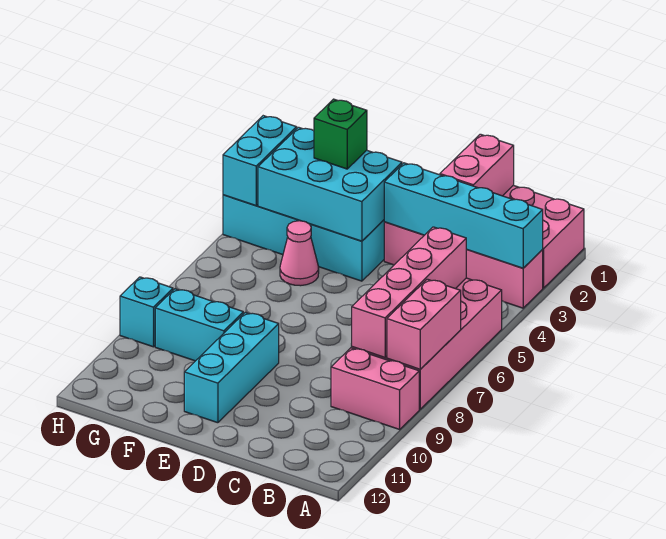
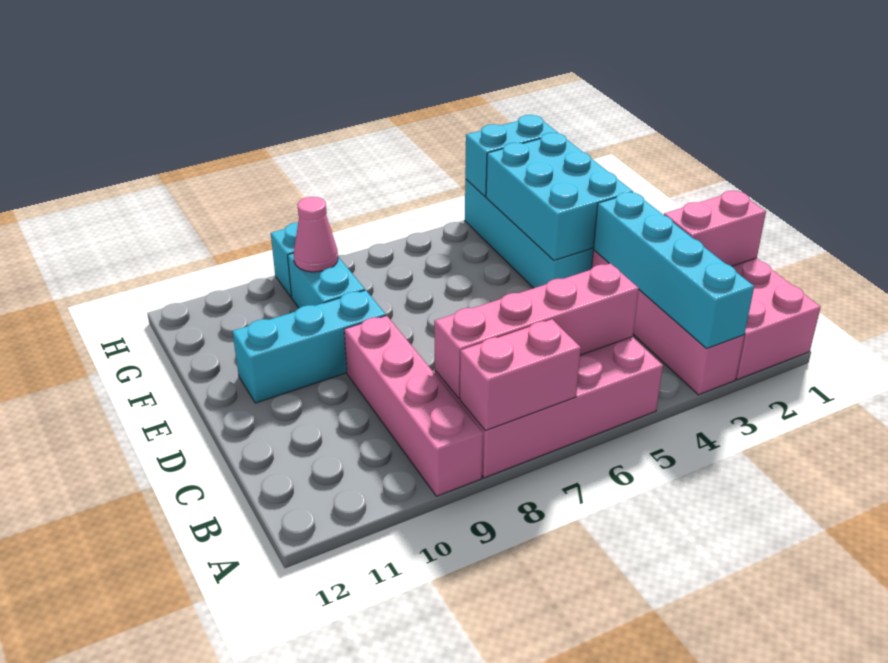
pink brick A9:B9 level 1 -> pink brick A9:D9 level 1
green brick F3 level 3 -> none
pink cone F5 level 1 -> pink cone G9 level 2

